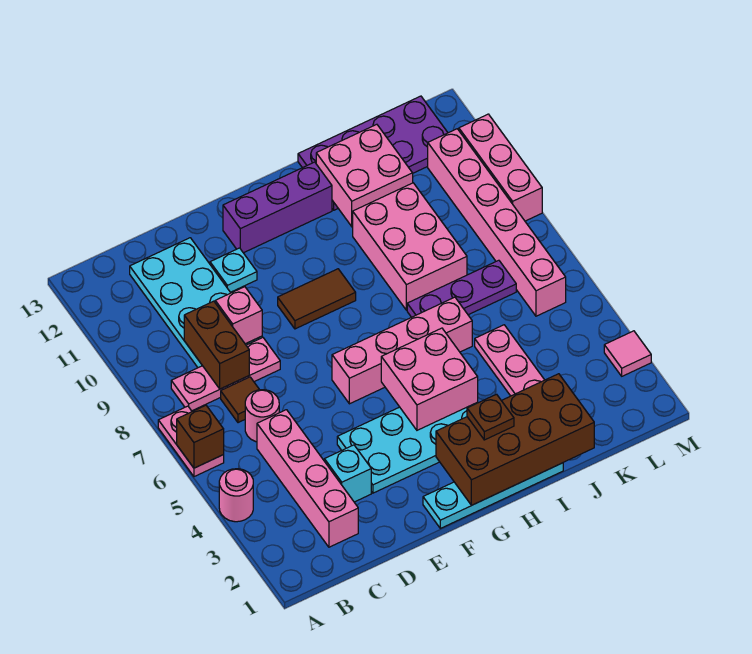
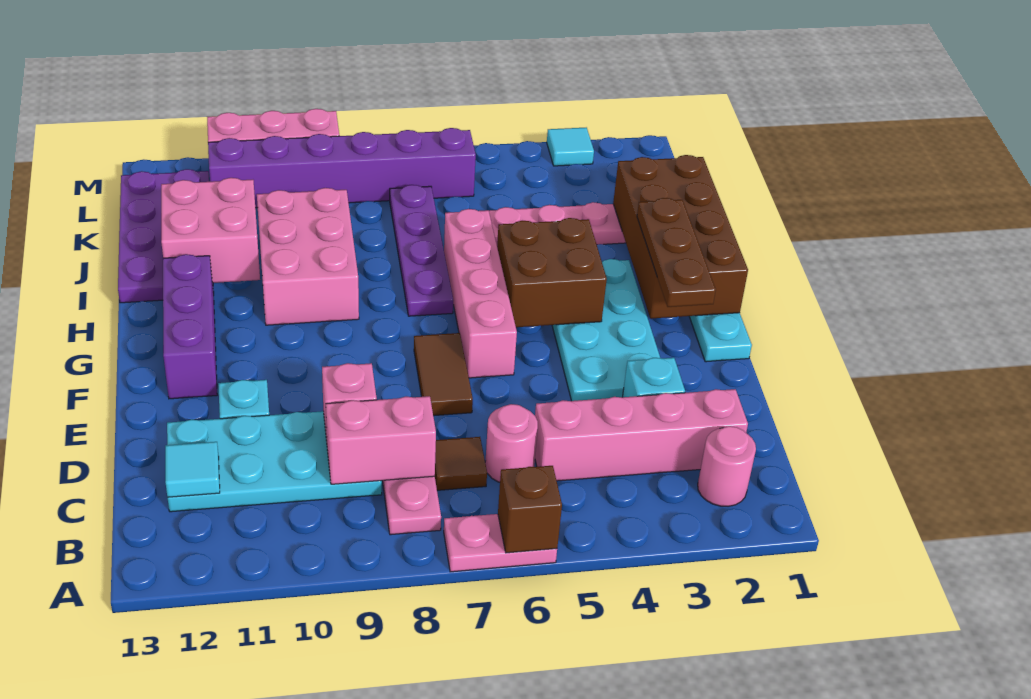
pink round brick A4 level 1 -> pink round brick B2 level 1
brown brick C8:C9 level 2 -> pink brick C8:C9 level 2
none -> cyan tile C12 level 2
brown tile F9:G9 level 1 -> brown tile E7:F7 level 1
pink brick G4:H5 level 2 -> brown brick G4:H5 level 2
brown plate H2 level 3 -> brown plate F2:H2 level 3
purple plate I7:K7 level 1 -> purple plate H7:K7 level 1
pink brick I8:J10 level 1 -> pink brick H9:J10 level 1
pink brick L6:L11 level 1 -> purple brick L6:L11 level 1
pink tile M3 level 1 -> cyan tile M3 level 1

